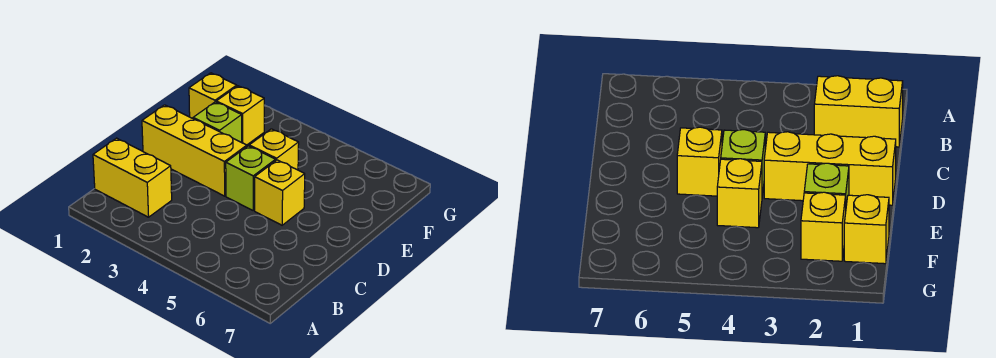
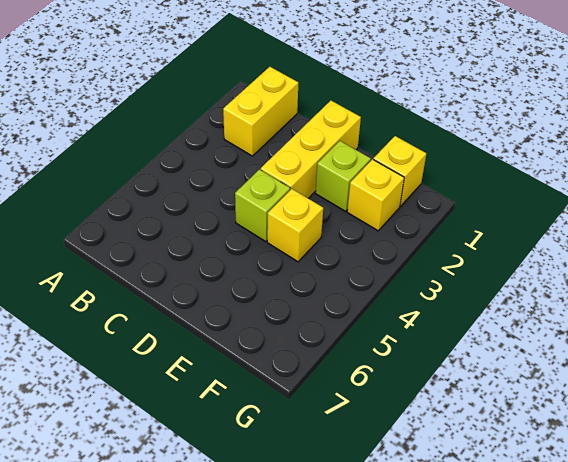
yellow brick D5 level 1 -> none

